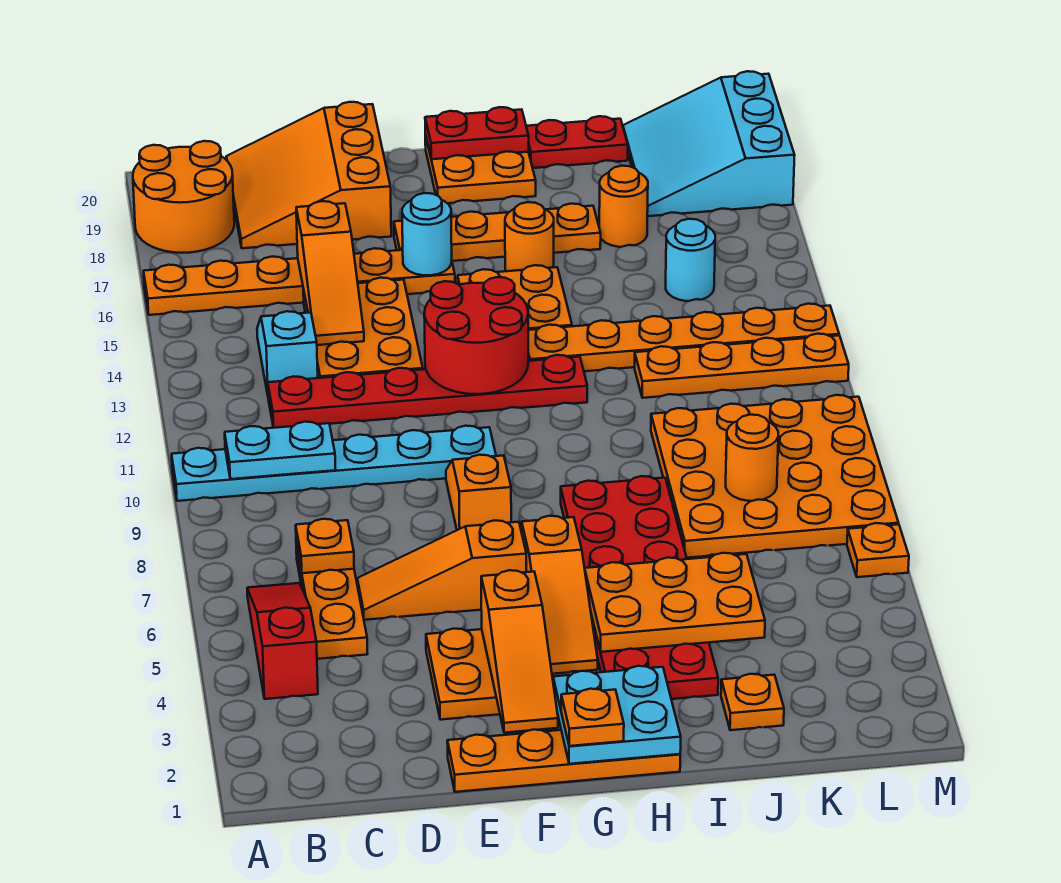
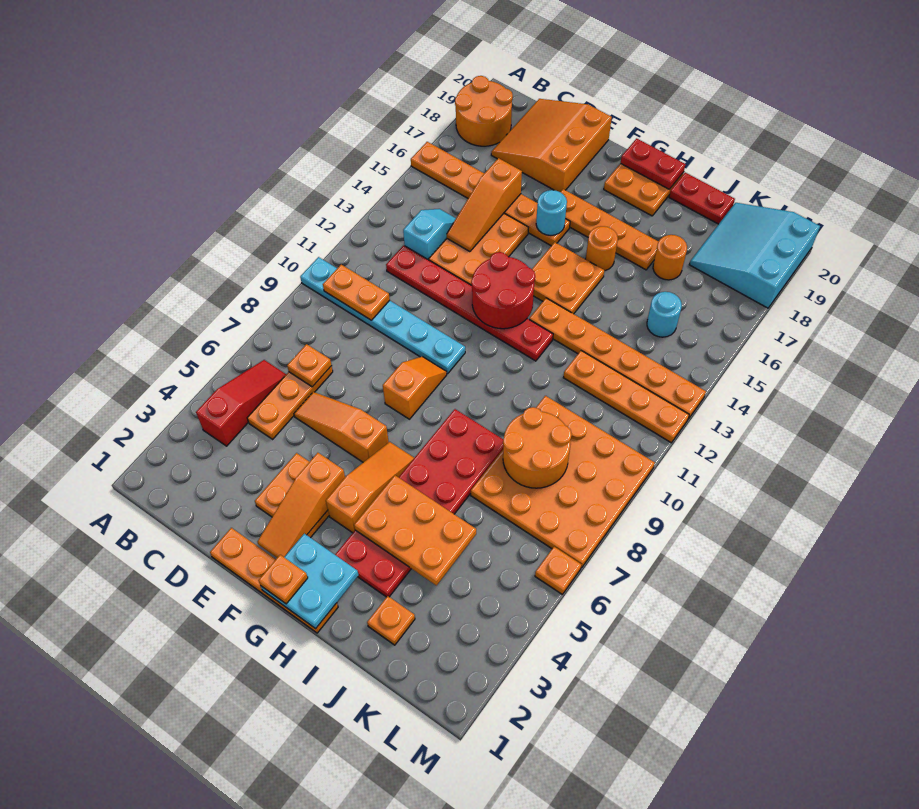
cyan plate B10:C10 level 2 -> orange plate B10:C10 level 2
orange slope G4:G6 level 1 top 6 -> orange slope G4:G6 level 1 top 4
orange round brick K8 level 2 -> orange round brick J8:K9 level 2

